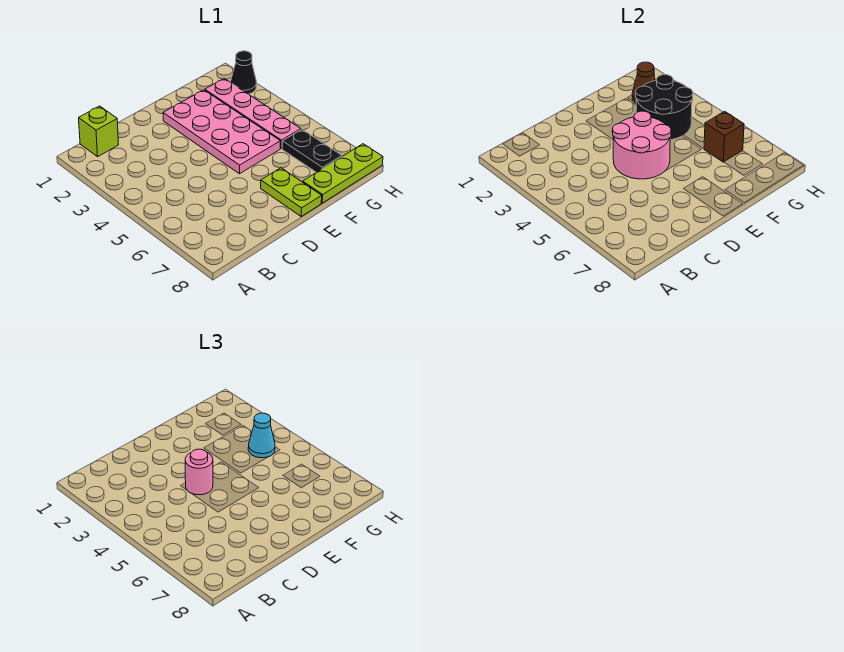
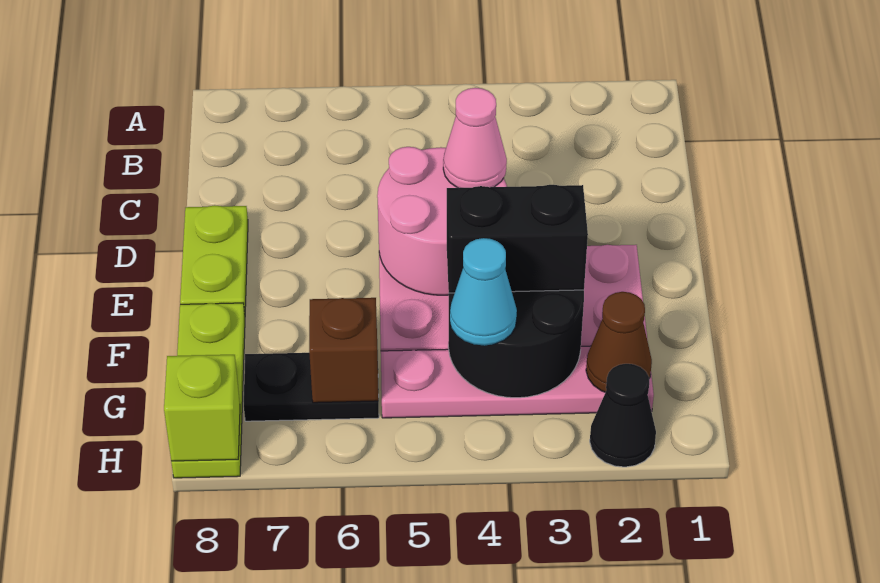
lime brick B1 level 1 -> lime brick H8 level 2
pink round brick D4 level 3 -> pink cone D4 level 3
lime plate E7:E8 level 1 -> lime plate D8:E8 level 1
none -> black brick F3:F4 level 3

